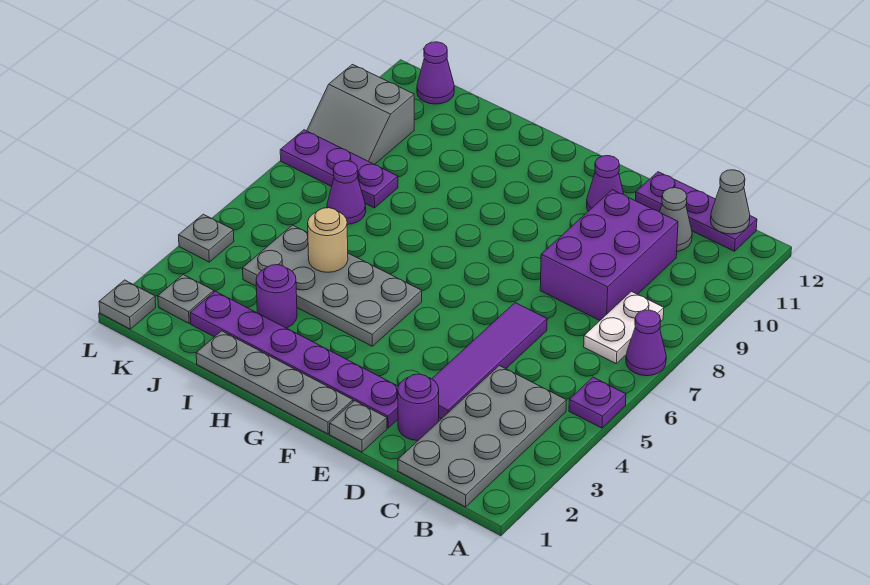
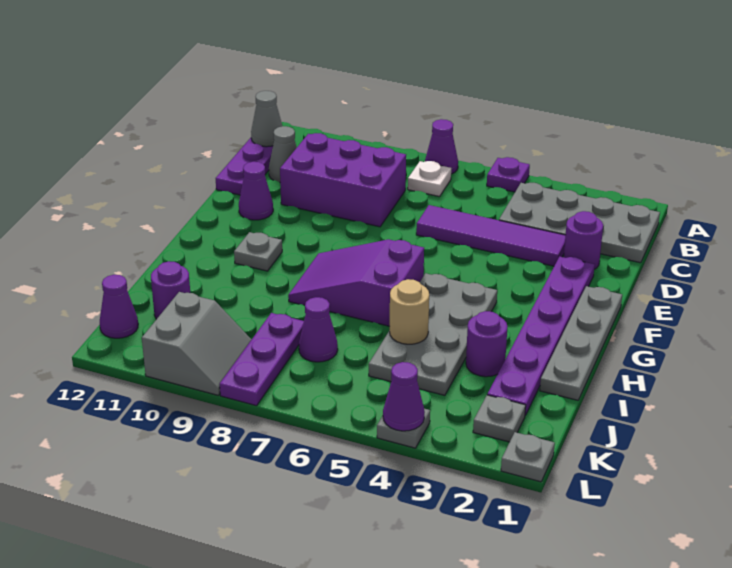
white plate B7:B8 level 1 -> white plate B7 level 1
grey plate E1 level 1 -> grey plate G10 level 1
none -> purple slope G6:H8 level 1 top 6
none -> purple round brick J11 level 1
none -> purple cone L4 level 2

